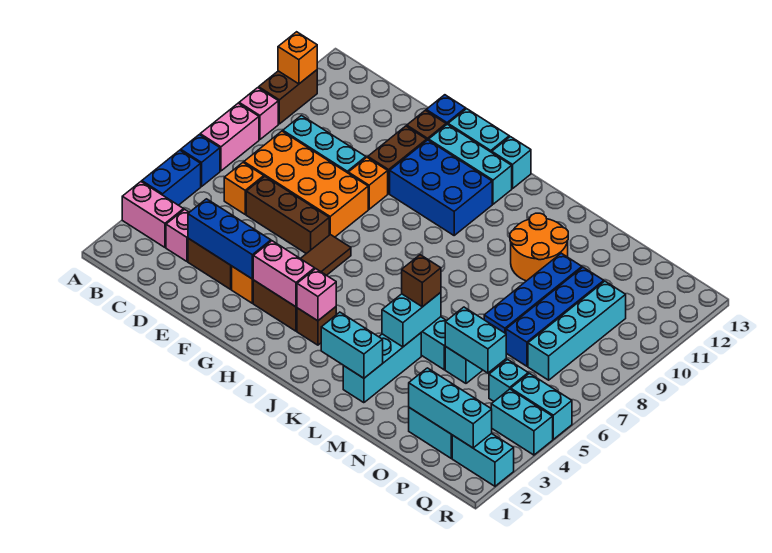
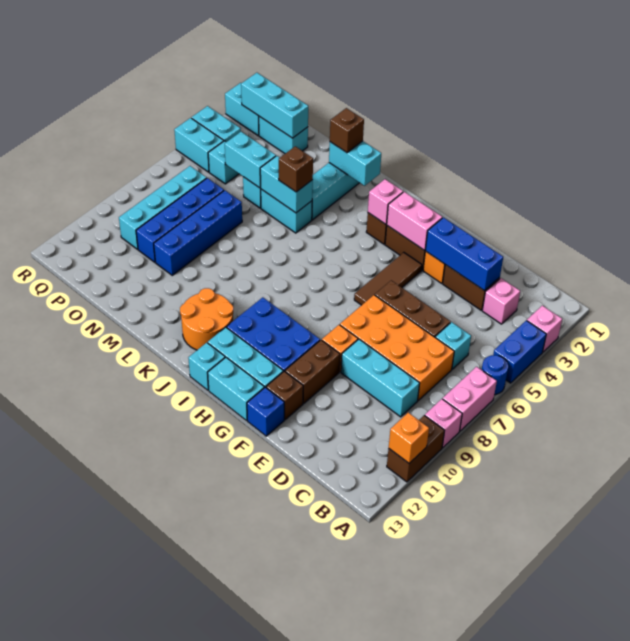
pink brick A3:B3 level 1 -> pink brick A3 level 1
blue brick A6 level 1 -> blue round brick A6 level 1
orange brick C6 level 1 -> cyan brick C6 level 1
none -> brown brick L2 level 3
cyan brick L4:L5 level 2 -> cyan brick L5:M5 level 2
orange round brick L10:M11 level 1 -> orange round brick J11:K12 level 1

